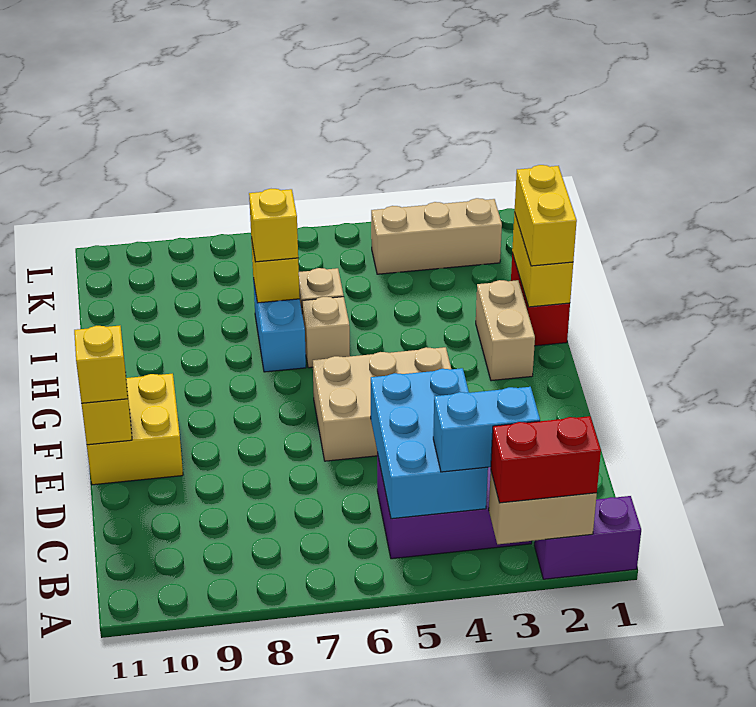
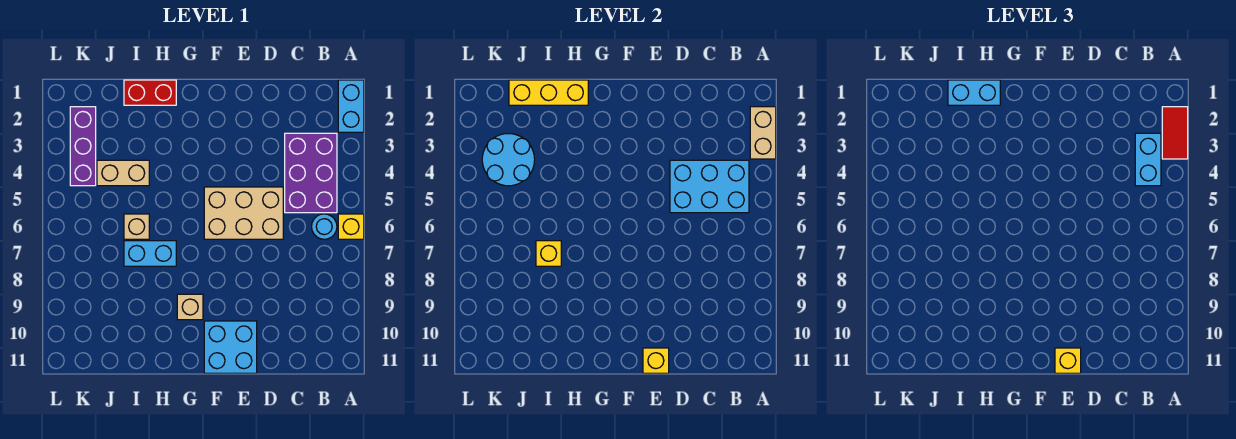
purple brick A1:A2 level 1 -> cyan brick A1:A2 level 1
red brick A2:A3 level 3 -> red tile A2:A3 level 3
none -> cyan round brick B6 level 1
tan brick E4:F6 level 1 -> tan brick D5:F6 level 1
yellow brick E10:F11 level 1 -> cyan brick E10:F11 level 1
tan brick G2:H2 level 1 -> tan brick I4:J4 level 1
yellow brick H1:I1 level 2 -> yellow brick H1:J1 level 2
yellow brick H1:I1 level 3 -> cyan brick H1:I1 level 3
tan brick H6 level 1 -> tan brick G9 level 1
yellow brick I7 level 3 -> yellow brick A6 level 1
none -> cyan round brick J3:K4 level 2
tan brick K2:K4 level 1 -> purple brick K2:K4 level 1

